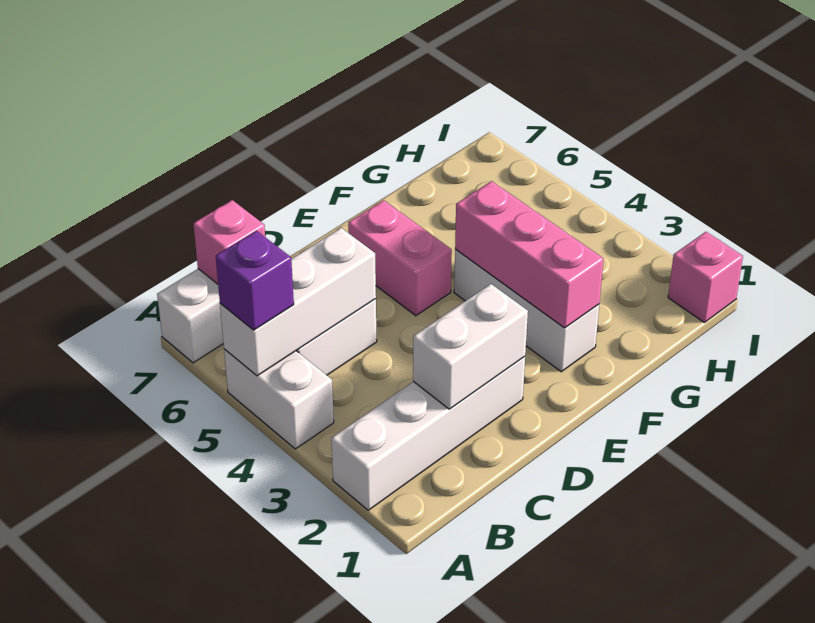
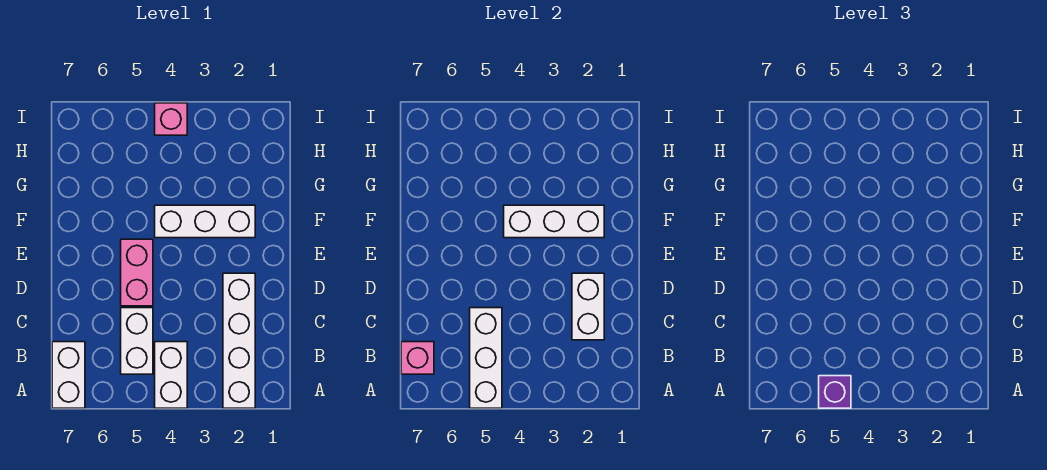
white brick A4:A5 level 1 -> white brick A4:B4 level 1
pink brick E5:E6 level 1 -> pink brick D5:E5 level 1
pink brick F2:F4 level 2 -> white brick F2:F4 level 2
pink brick I1 level 1 -> pink brick I4 level 1

